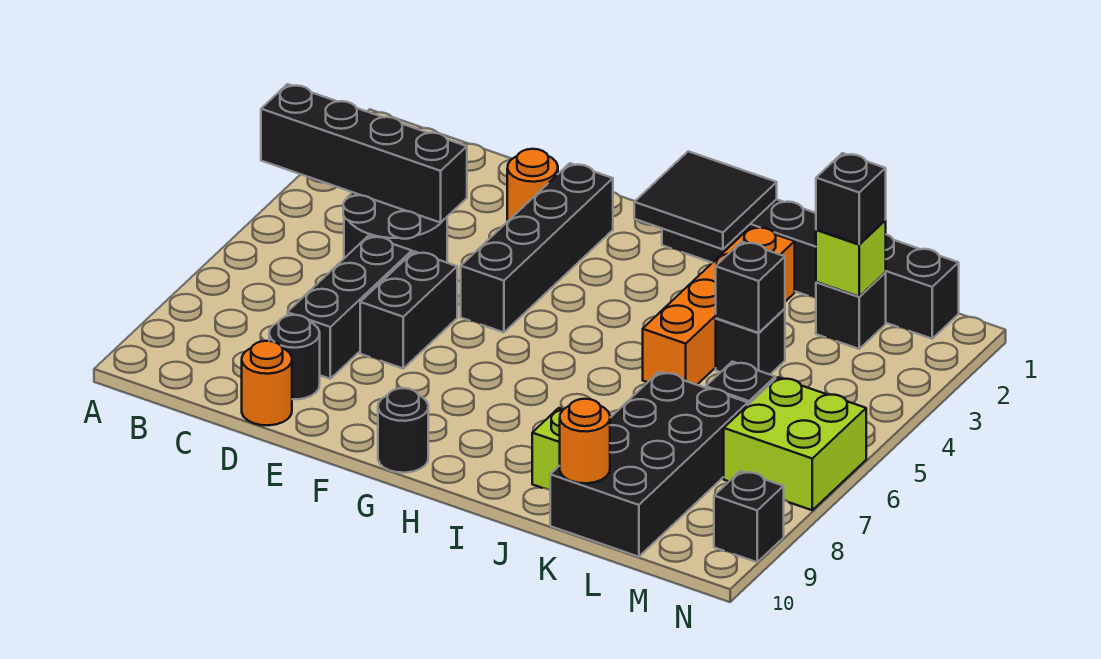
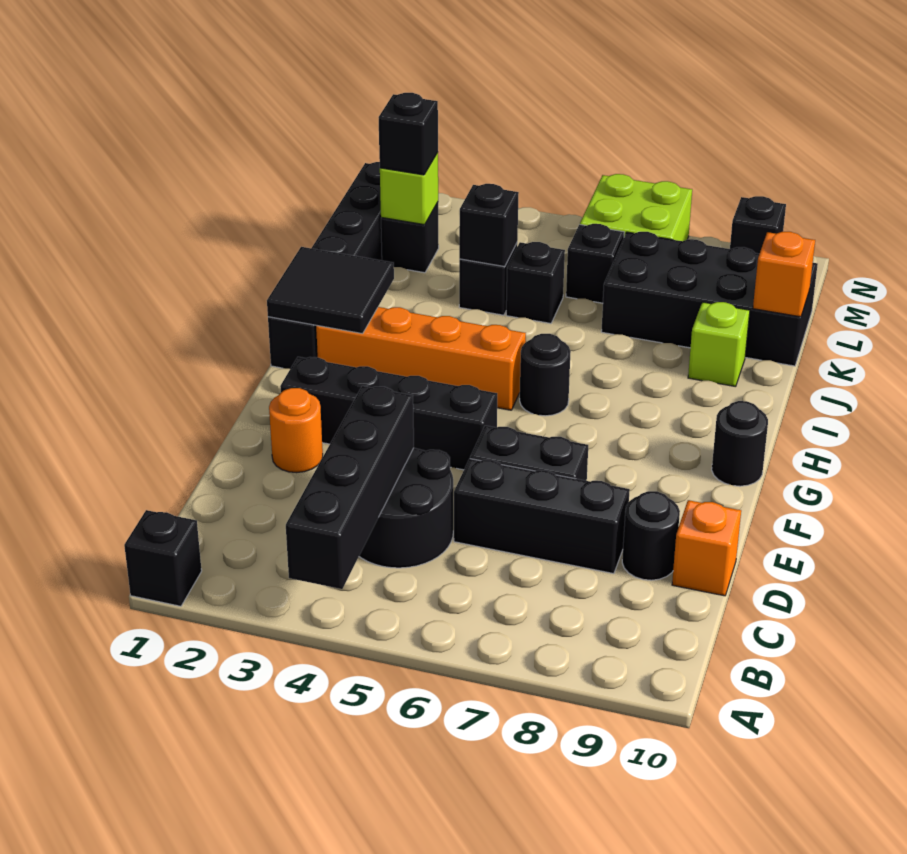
none -> black brick A1 level 1
orange round brick D10 level 1 -> orange brick D10 level 1
none -> black round brick H6 level 1
orange brick J2:J5 level 1 -> orange brick H2:H5 level 1
none -> black brick K5 level 1
orange round brick K10 level 2 -> orange brick K10 level 2

